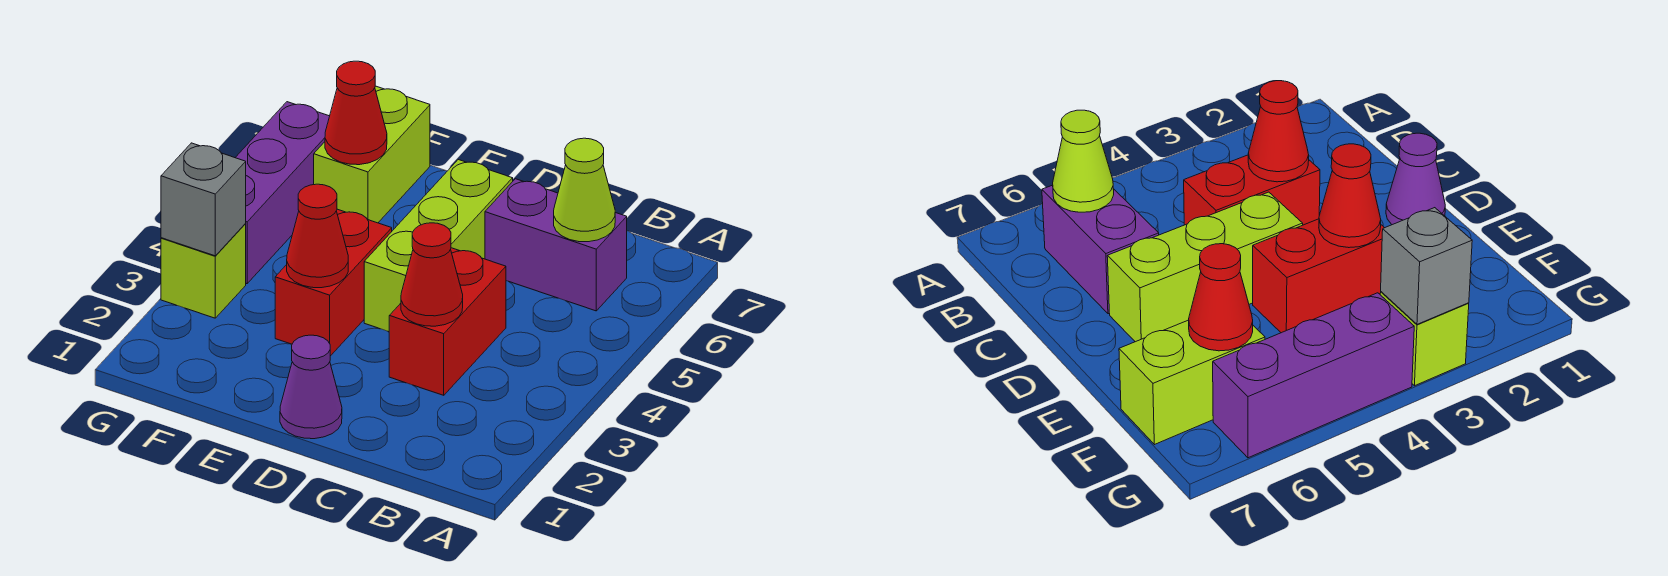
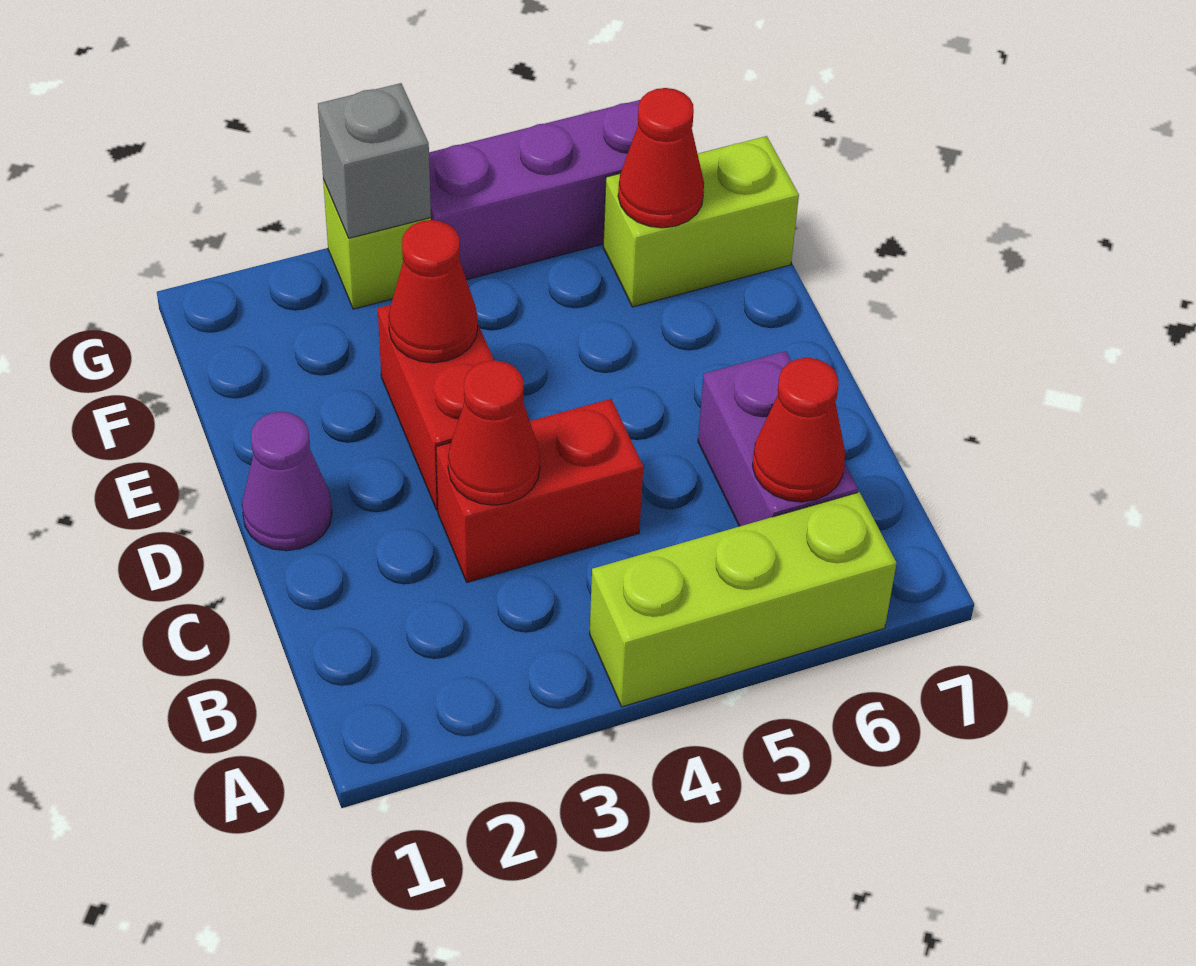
lime cone B6 level 2 -> red cone B6 level 2
lime brick D4:D6 level 1 -> lime brick A4:A6 level 1
red brick E3:E4 level 1 -> red brick D3:E3 level 1

